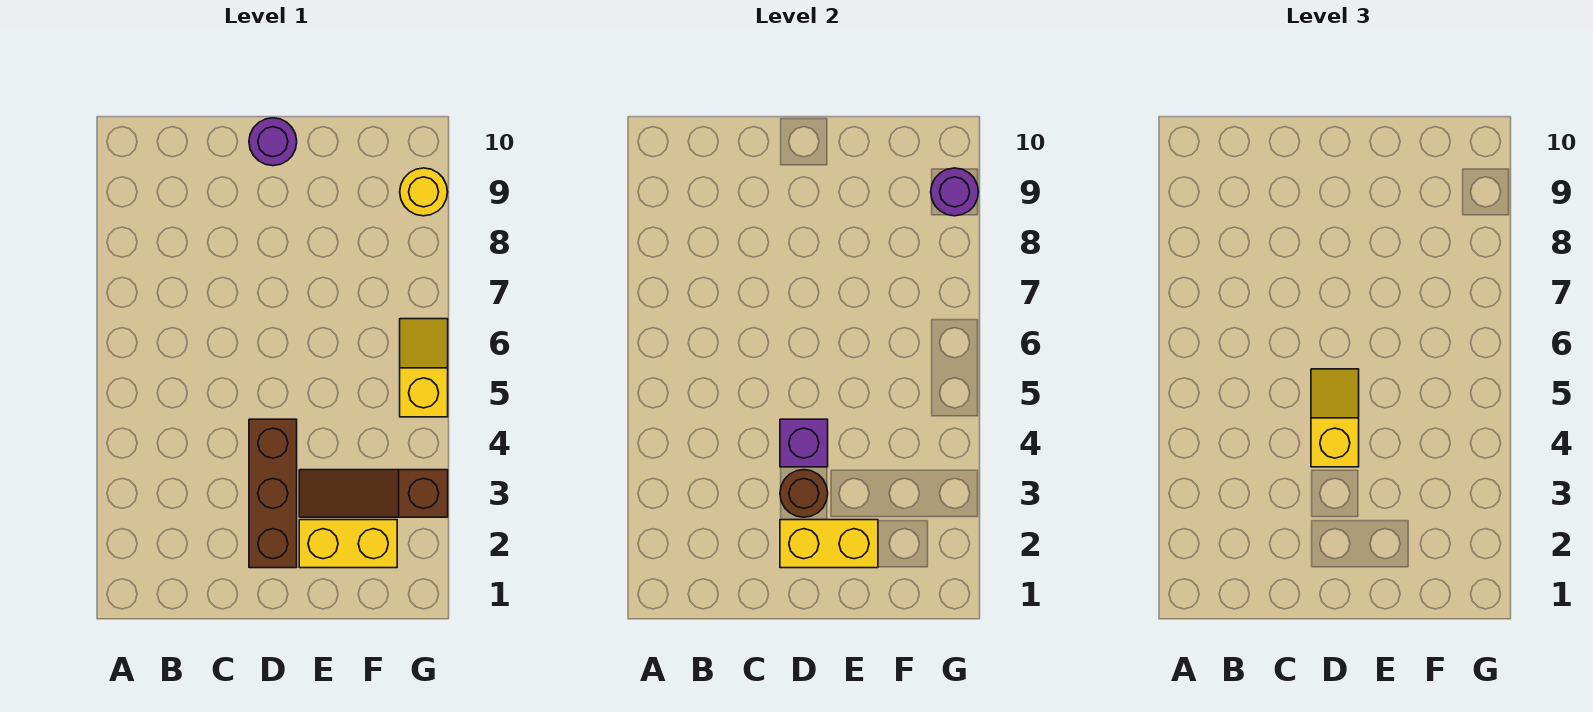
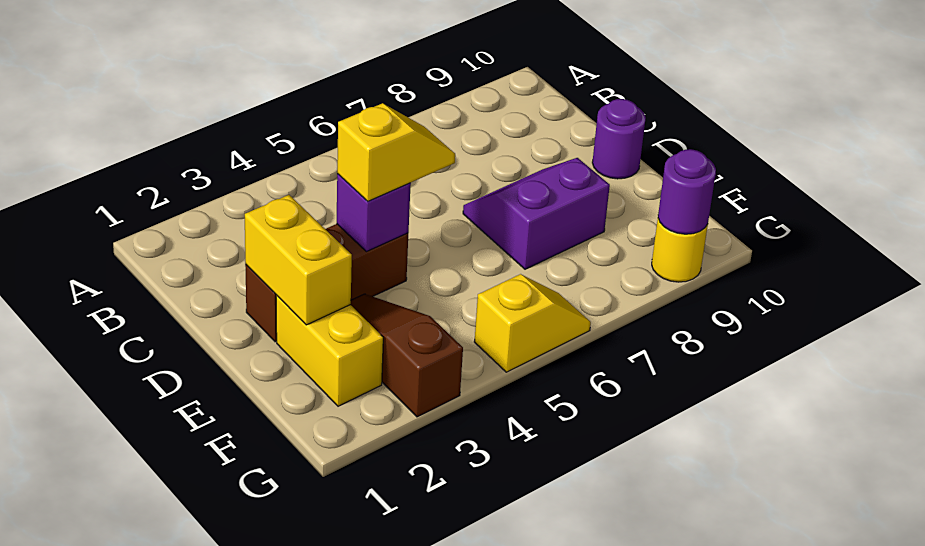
brown round brick D3 level 2 -> none
none -> purple slope D7:E8 level 1 top E

